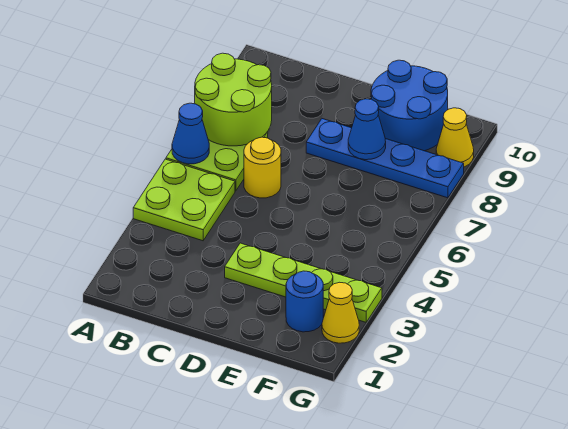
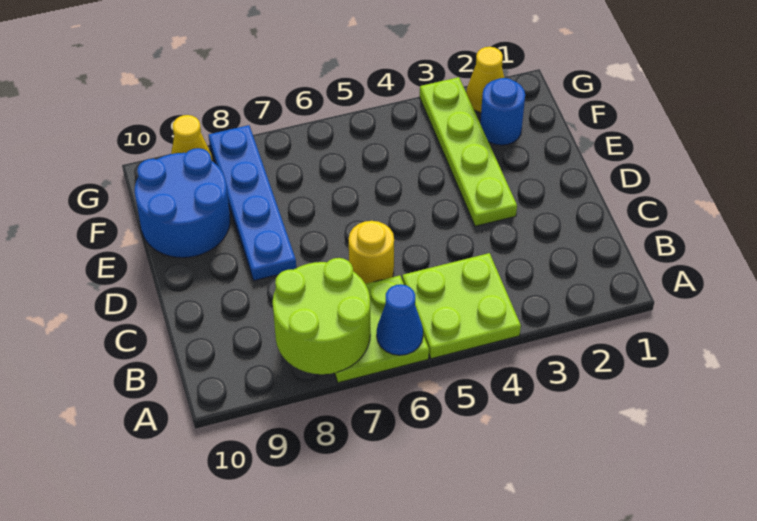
blue cone E8 level 2 -> none

